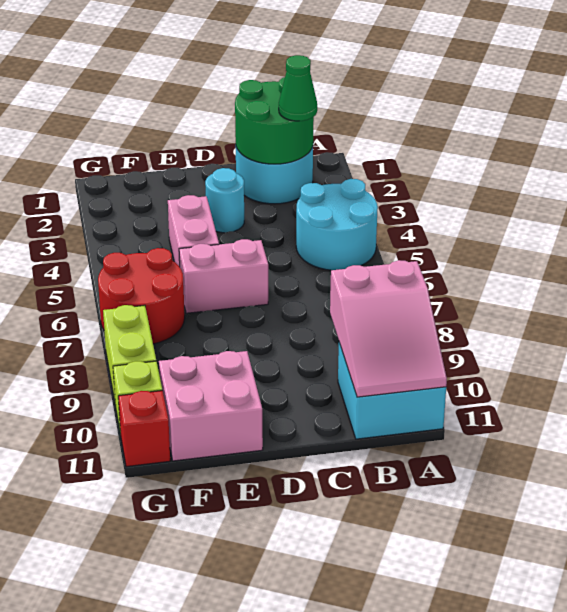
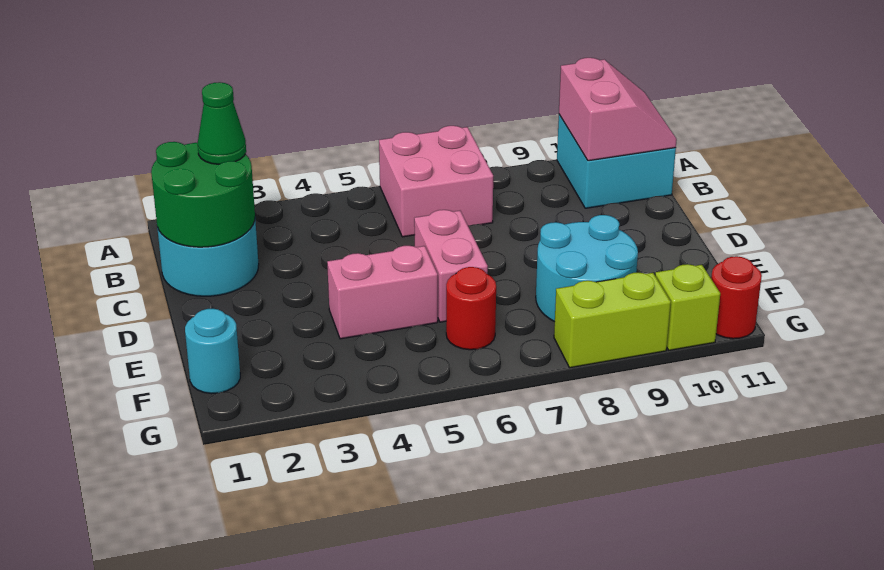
cyan round brick A4:B5 level 1 -> cyan round brick E8:F9 level 1
pink slope A9:B11 level 2 top 9 -> pink slope A10:B11 level 2 top 10
cyan round brick D3 level 1 -> cyan round brick F1 level 1
pink brick E10:F11 level 1 -> pink brick A6:B7 level 1
red round brick F6:G7 level 1 -> red round brick F6 level 1
red brick G11 level 1 -> red round brick G11 level 1

